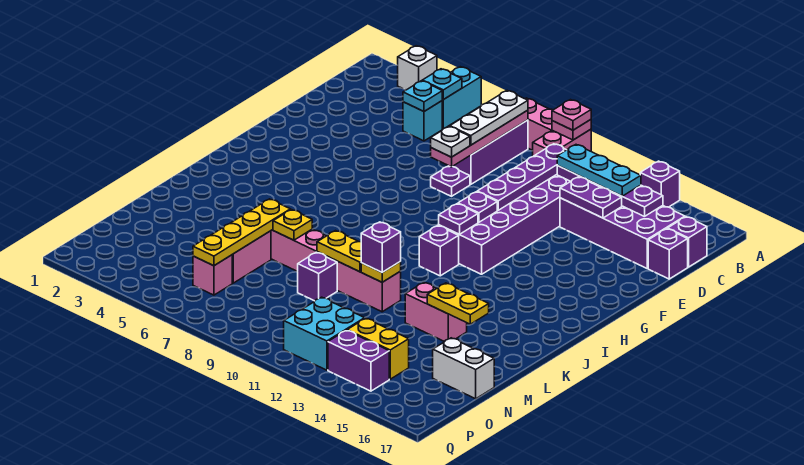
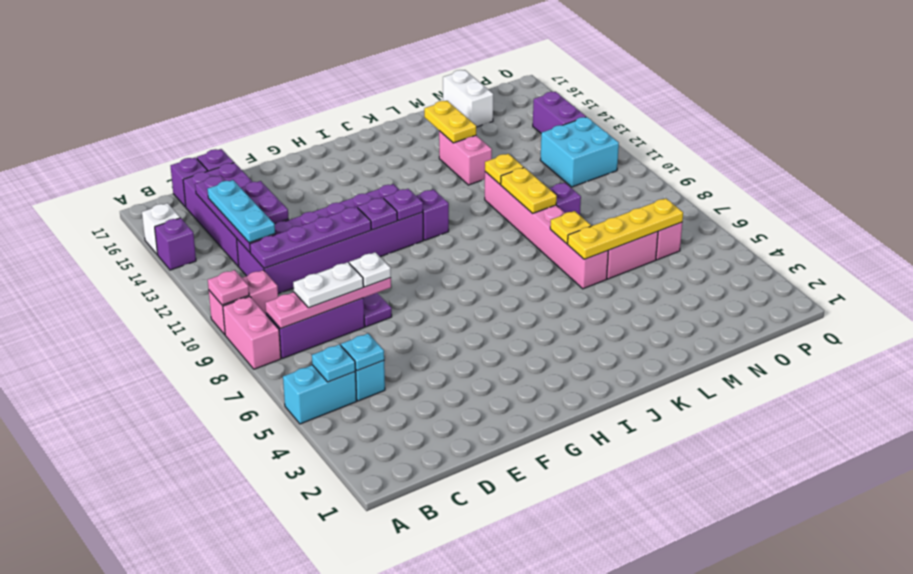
white brick A3 level 1 -> white brick A15 level 1
pink plate A10 level 3 -> none
white plate B8:D8 level 3 -> white plate C8:D8 level 3
purple brick L11 level 3 -> none
yellow brick O13:O14 level 1 -> none

